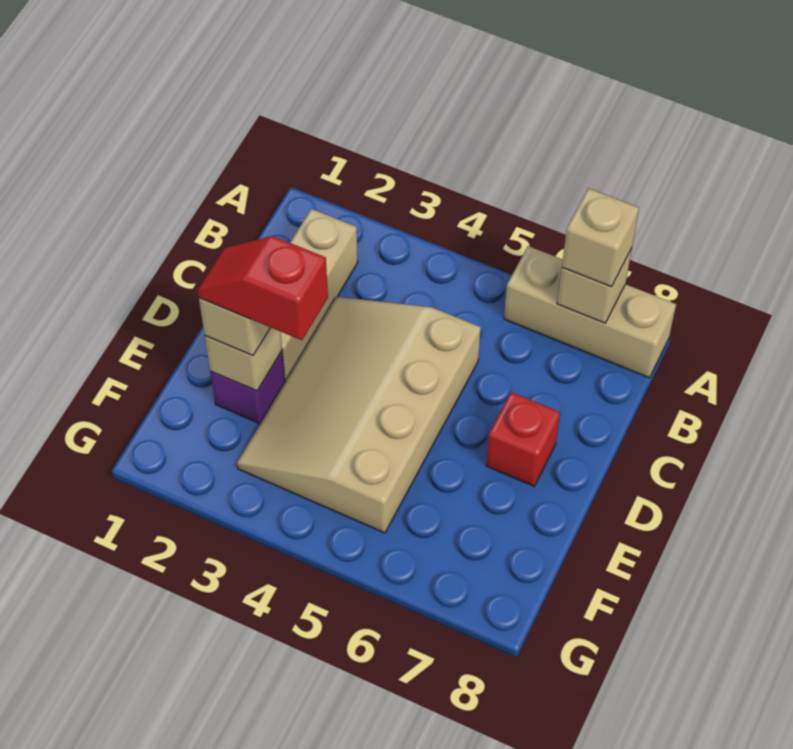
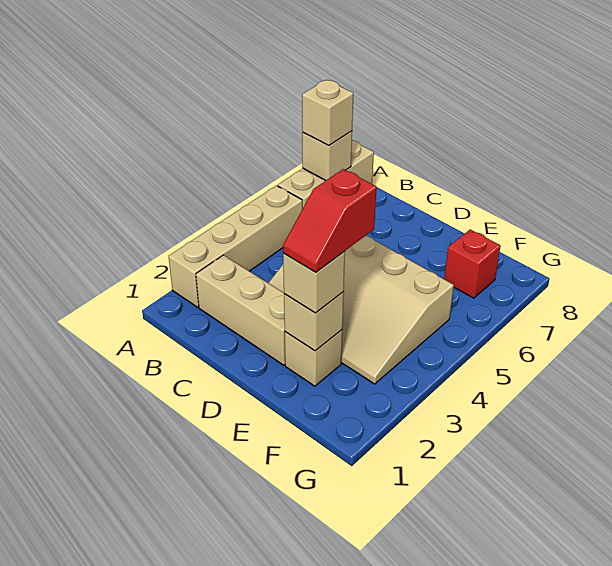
none -> tan brick A2:A5 level 1
red brick D7 level 1 -> red brick F7 level 1
purple brick E2 level 1 -> tan brick E2 level 1

